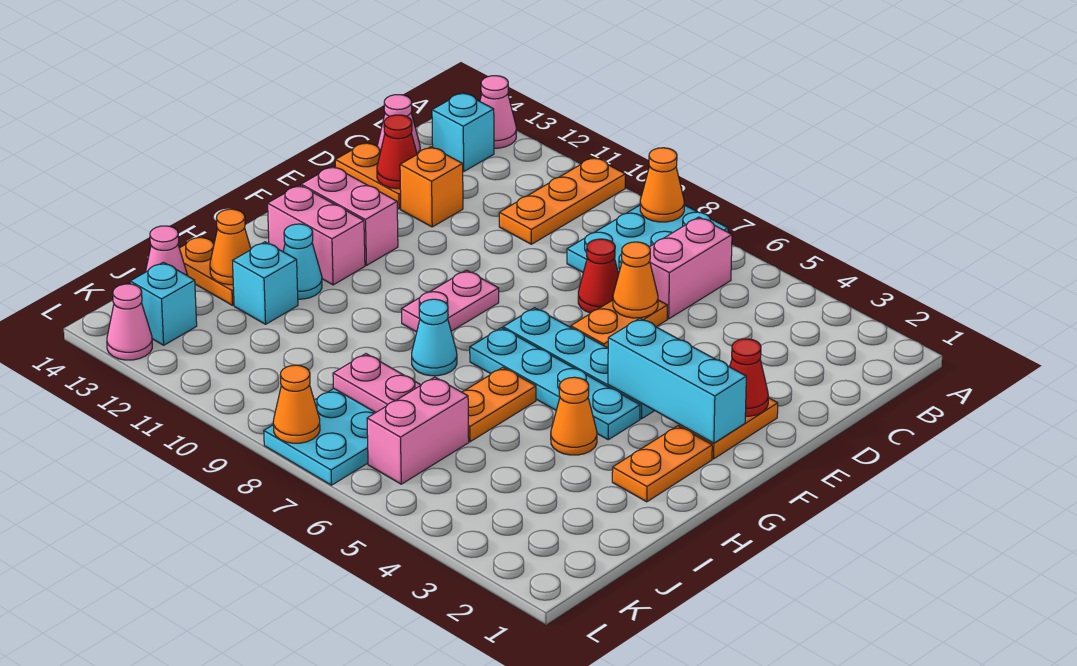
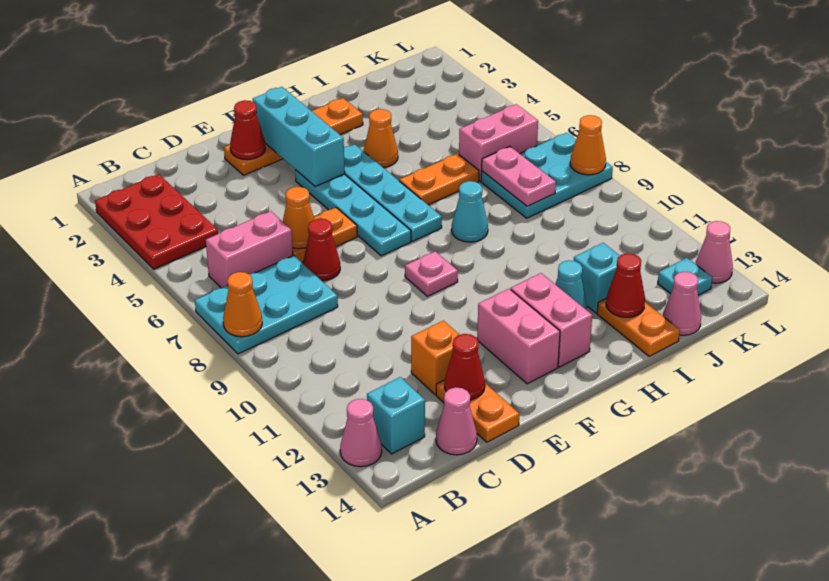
none -> red plate A2:B4 level 1
orange plate A10:C10 level 1 -> none
pink plate F9:G9 level 1 -> pink plate F9 level 1
orange cone I13 level 2 -> red cone I13 level 2
cyan brick K13 level 1 -> cyan plate K13 level 1

